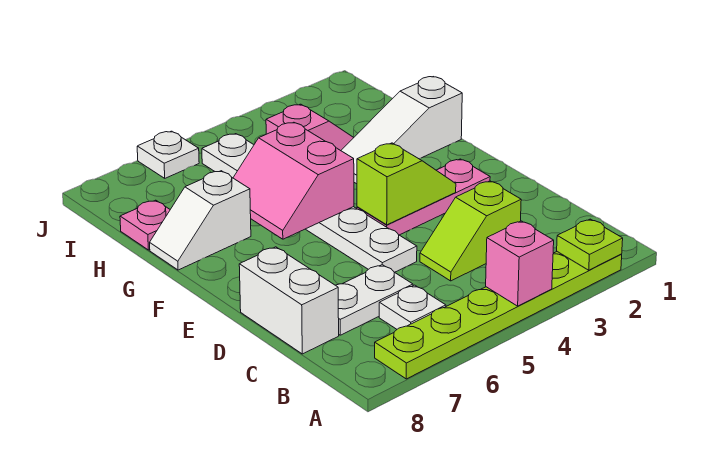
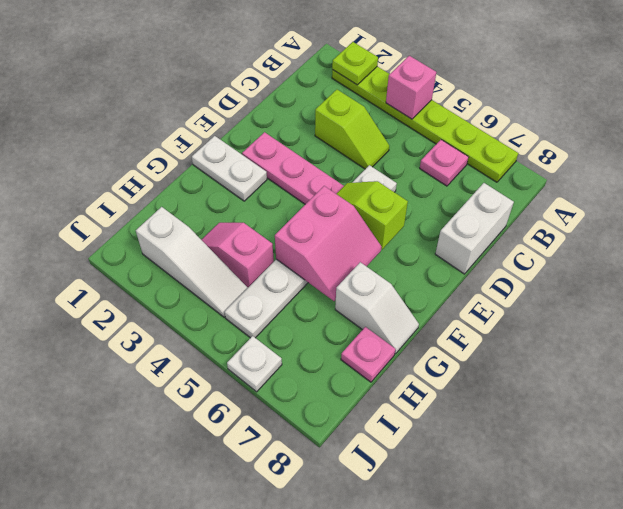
white plate B6 level 1 -> pink plate B6 level 1
white plate C6:C7 level 1 -> white plate F1:F2 level 1
lime slope E3:E4 level 2 top 4 -> lime slope E5:E6 level 2 top 6
white slope G1:G3 level 1 top 1 -> white slope I2:I4 level 1 top 2

